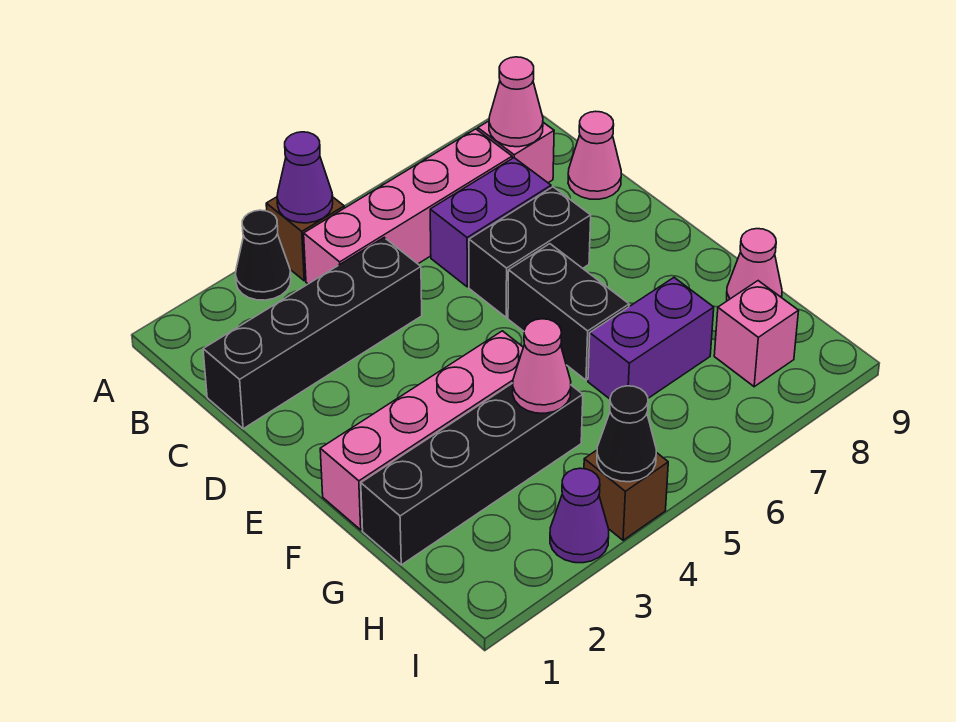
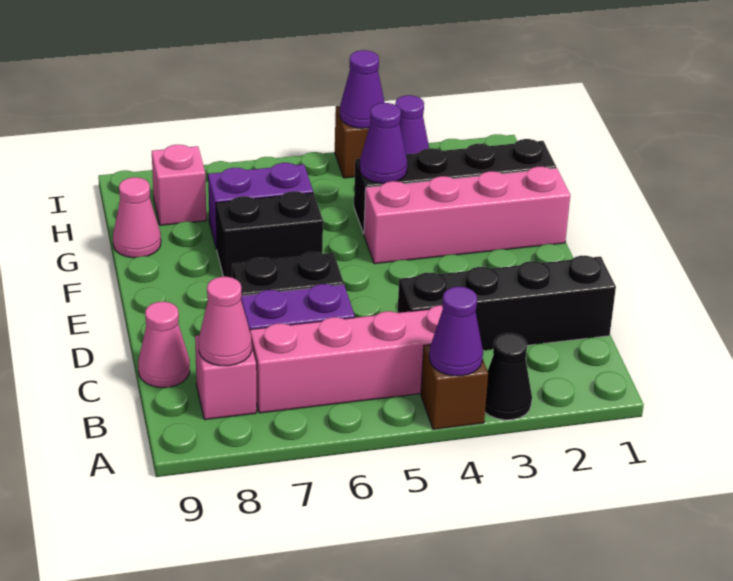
black brick E6:F6 level 1 -> black brick F6:F7 level 1
pink cone G4 level 2 -> purple cone G4 level 2
black cone I4 level 2 -> purple cone I4 level 2

